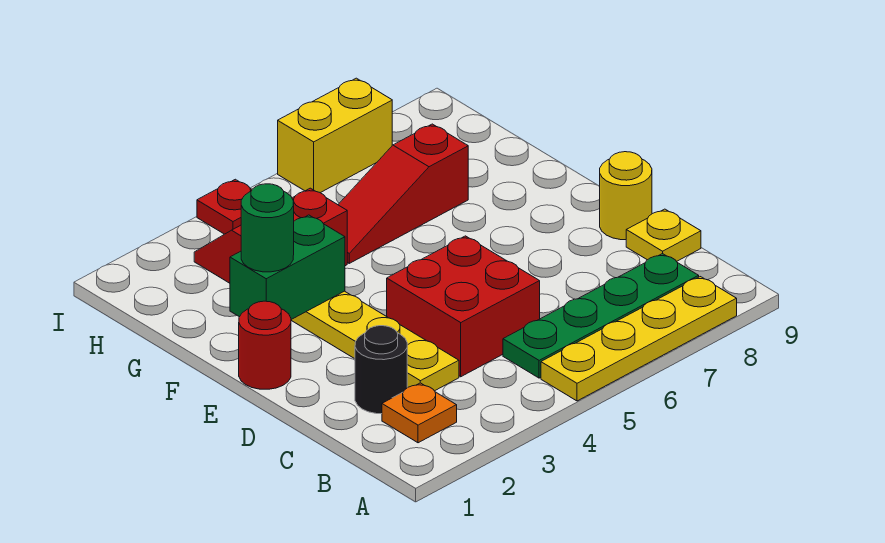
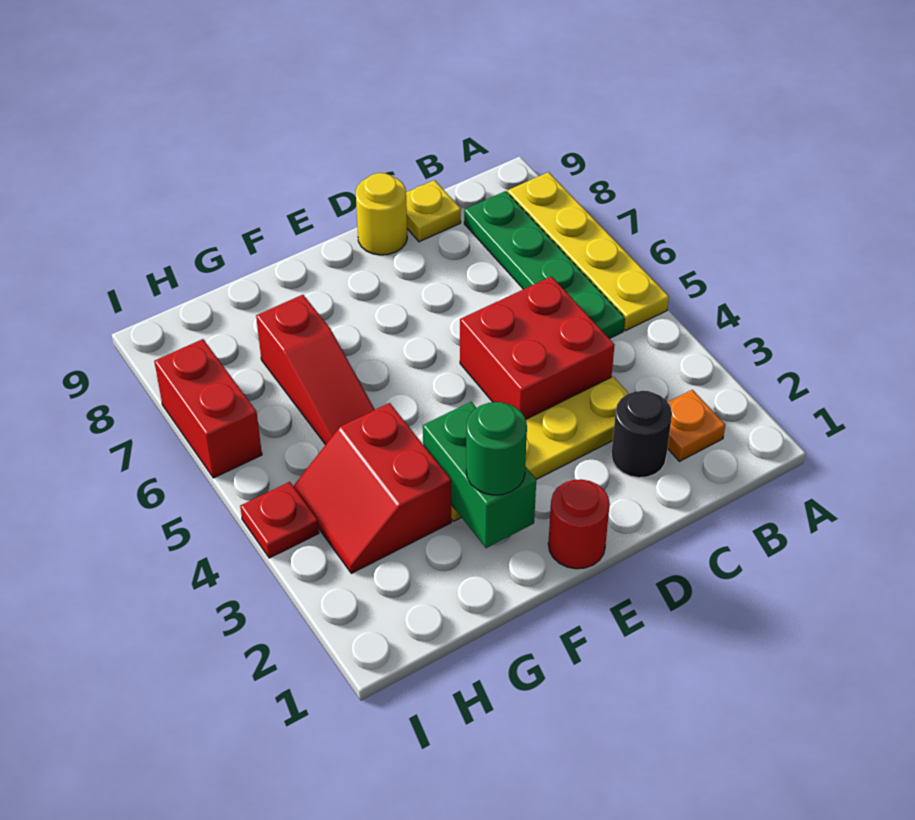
yellow brick I6:I7 level 1 -> red brick I6:I7 level 1

